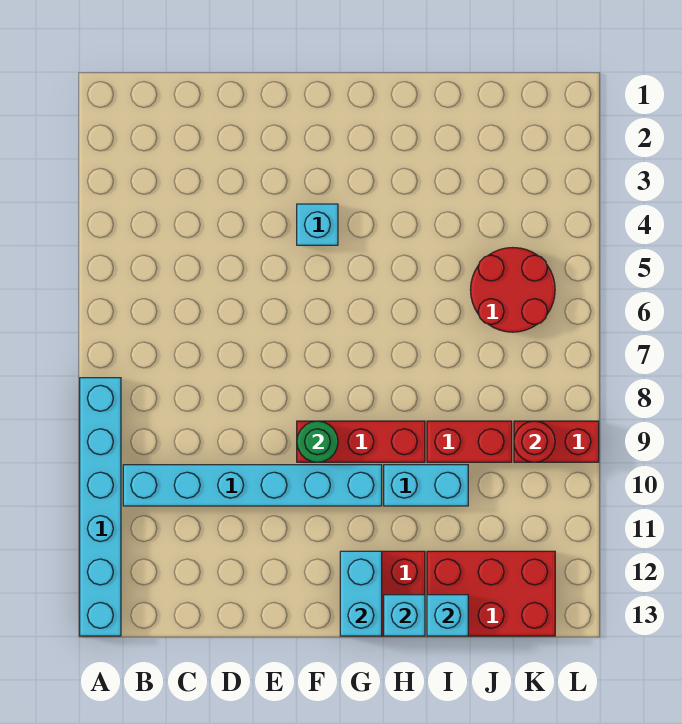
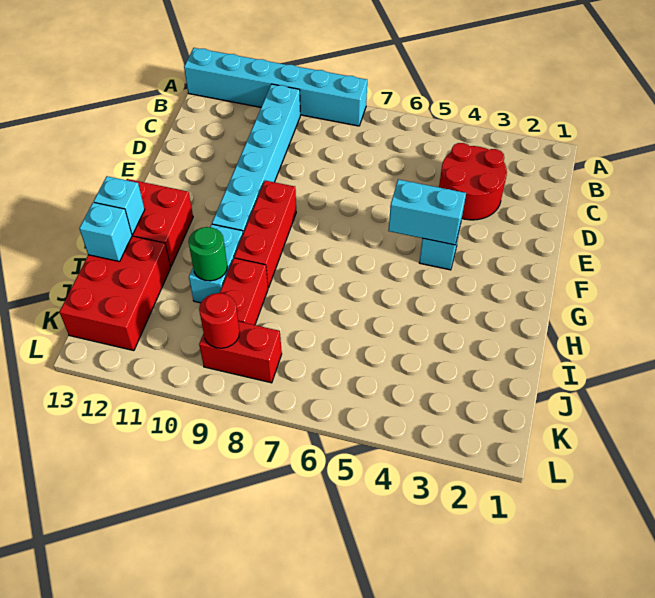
green round brick F9 level 2 -> green round brick I10 level 2
cyan brick G12:G13 level 2 -> cyan brick F4:F5 level 2
red round brick J5:K6 level 1 -> red round brick C3:D4 level 1
red brick K9:L9 level 1 -> red brick K8:K9 level 1

